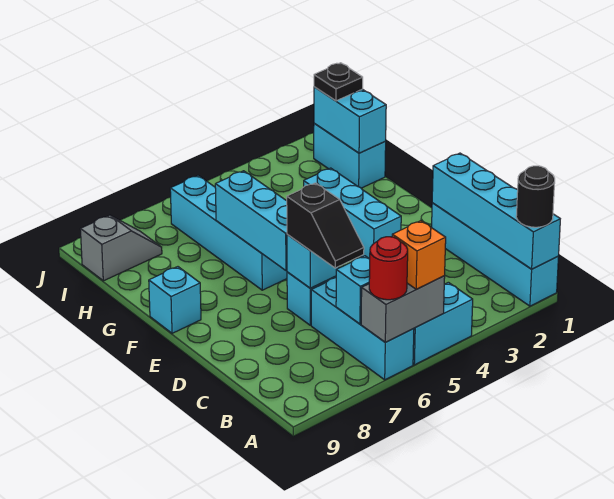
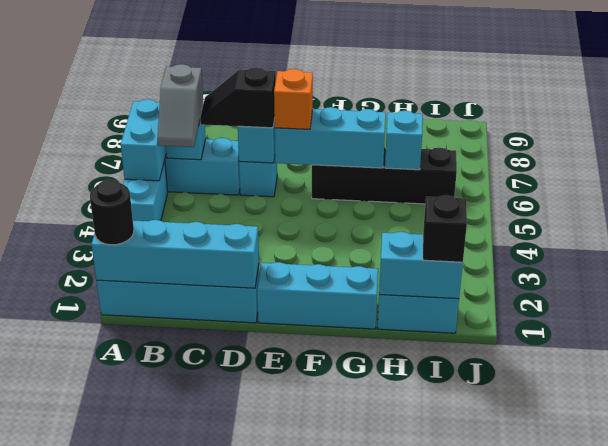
grey brick A5:A6 level 2 -> cyan brick A5:A6 level 2
orange brick A5 level 3 -> orange brick E6 level 3
red round brick A6 level 3 -> none
cyan brick E3:G3 level 1 -> cyan brick E1:G1 level 1
cyan brick F6:I6 level 1 -> black brick F6:I6 level 1
cyan brick F9 level 1 -> cyan brick H6 level 2
black plate I1 level 3 -> black brick I1 level 3
grey slope I8:I9 level 1 top 9 -> grey slope B5:B6 level 3 top 6

